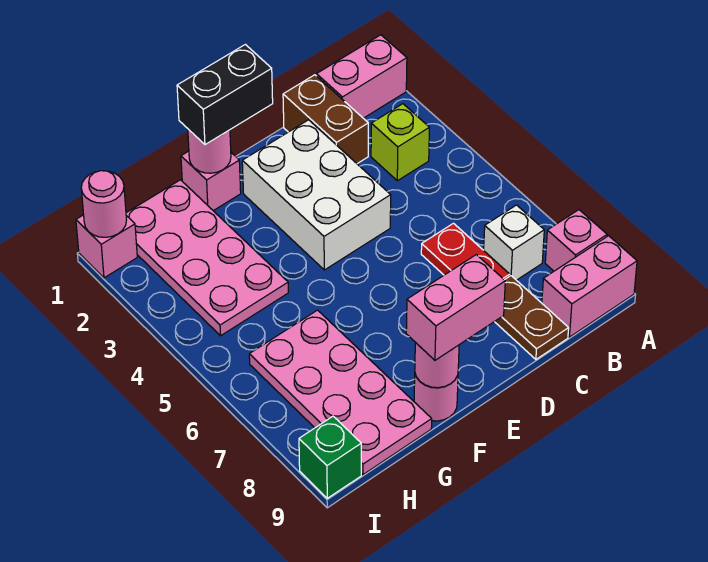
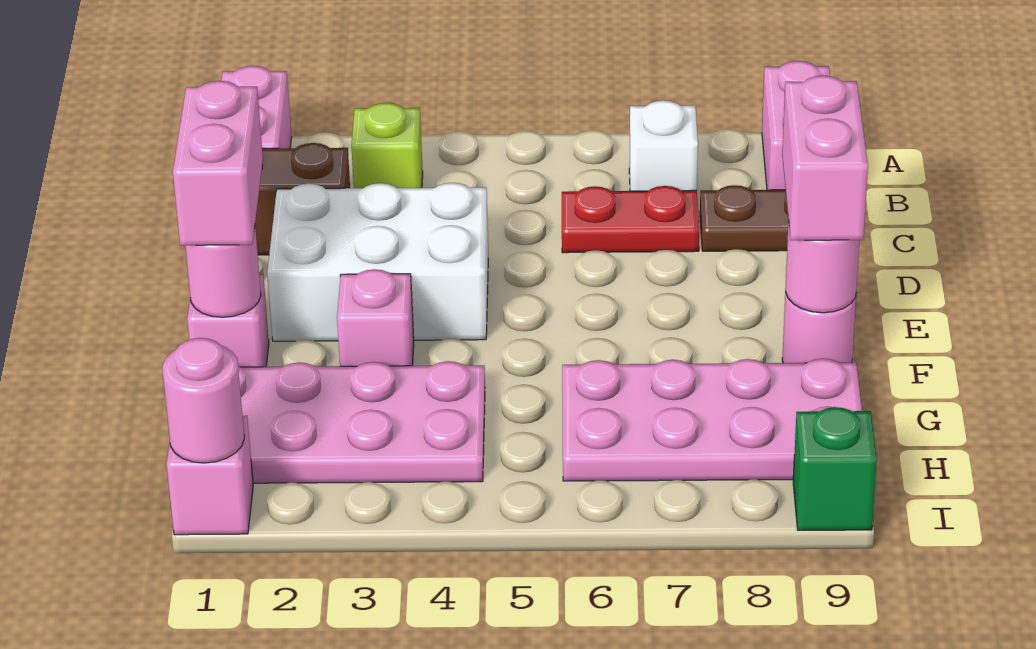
pink brick A8 level 1 -> pink brick F3 level 1
black brick E1:F1 level 3 -> pink brick E1:F1 level 3

